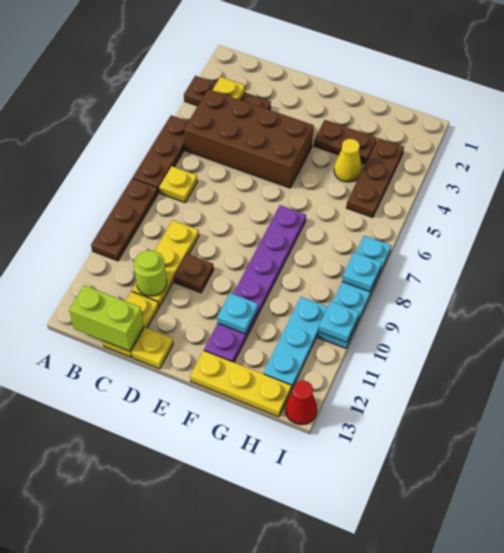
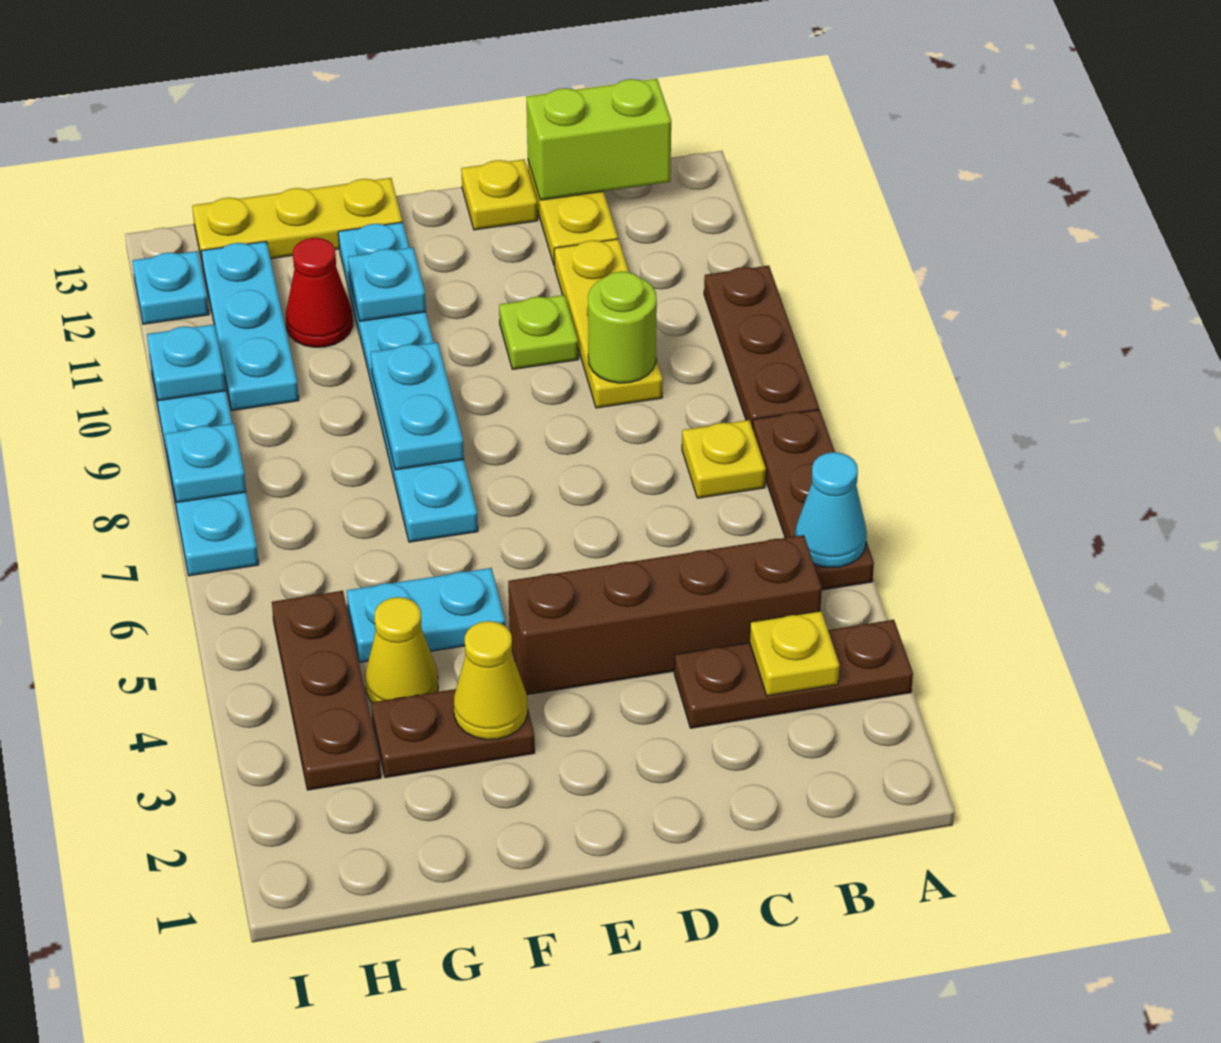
none -> cyan cone A5 level 2
brown brick B4:E5 level 1 -> brown brick B4:E4 level 1
lime round brick C11 level 2 -> lime round brick C9 level 2
brown plate D10 level 1 -> lime plate D10 level 1
none -> yellow cone F3 level 2
none -> cyan plate F5:G5 level 1
purple plate F7:F12 level 1 -> cyan plate F7:F12 level 1
none -> cyan plate F8:F9 level 2
none -> cyan plate I12 level 1
red cone I13 level 1 -> red cone G11 level 1

